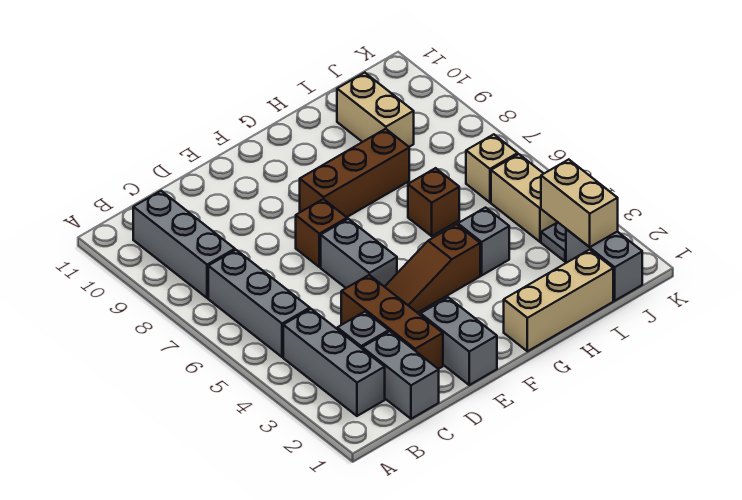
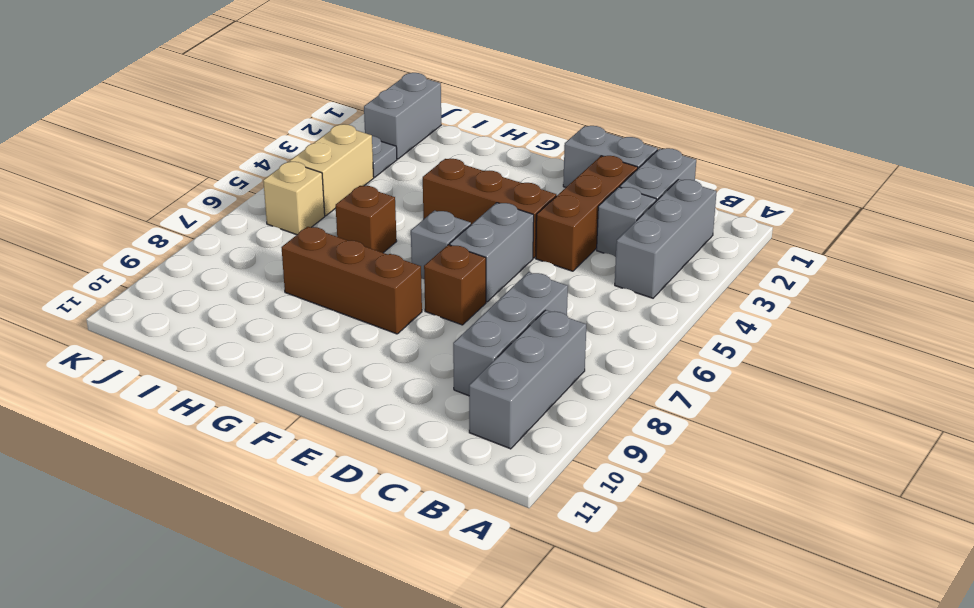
grey brick B5:B7 level 1 -> grey brick C7:C9 level 1
grey brick E1:E2 level 1 -> grey brick D1:E1 level 1
brown slope E4:G4 level 1 top G -> brown brick E4:G4 level 1
tan brick G1:I1 level 1 -> none
grey brick H4 level 1 -> grey brick F6 level 1
tan brick I9:I10 level 1 -> none
tan brick J2:J3 level 2 -> none

